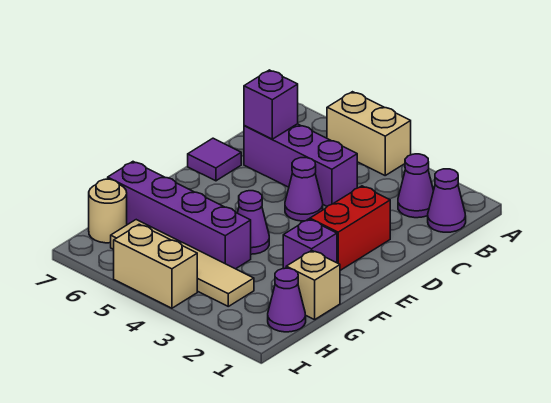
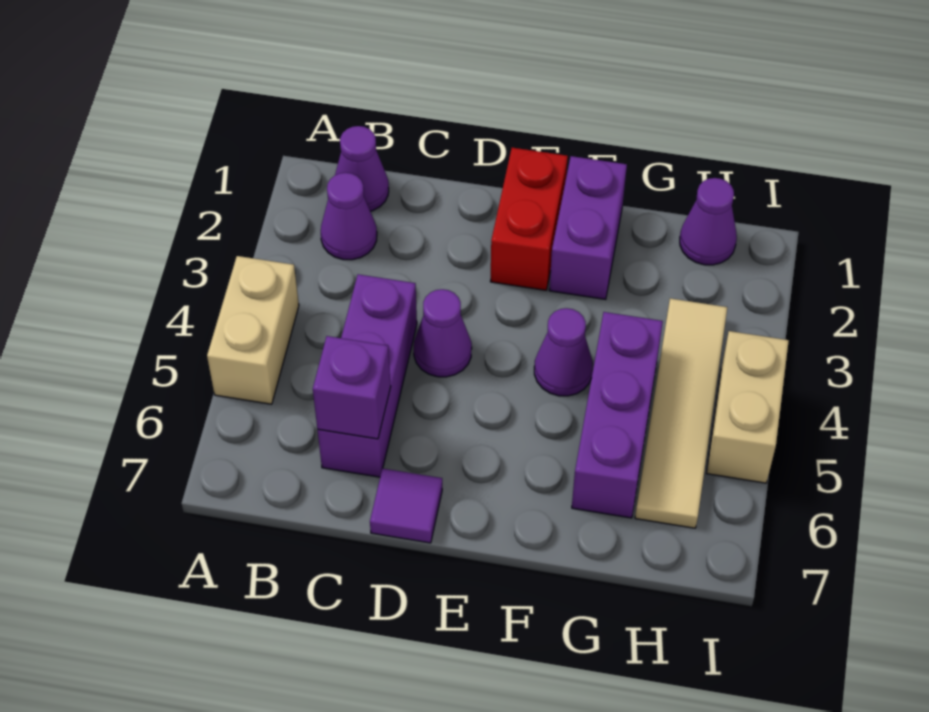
red brick D2:E2 level 1 -> red brick E1:E2 level 1
purple brick F2 level 1 -> purple brick F1:F2 level 1
tan brick G1 level 1 -> none
purple brick G4:G7 level 1 -> purple brick G4:G6 level 1
tan round brick H7 level 1 -> none

